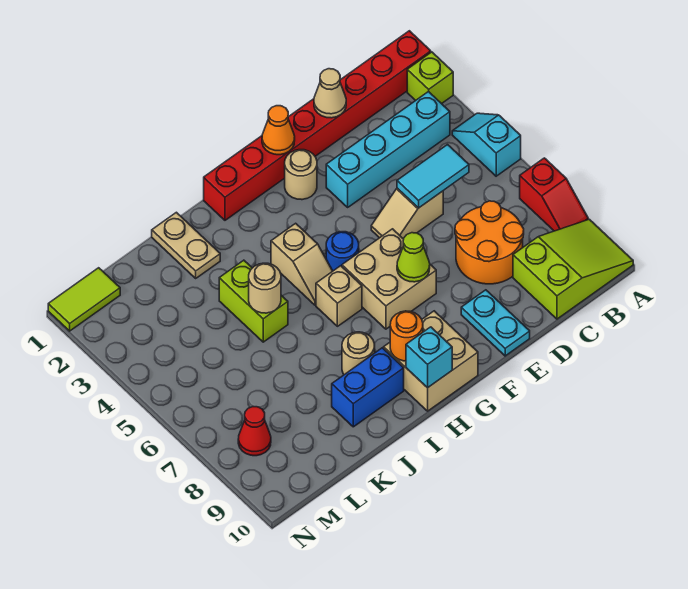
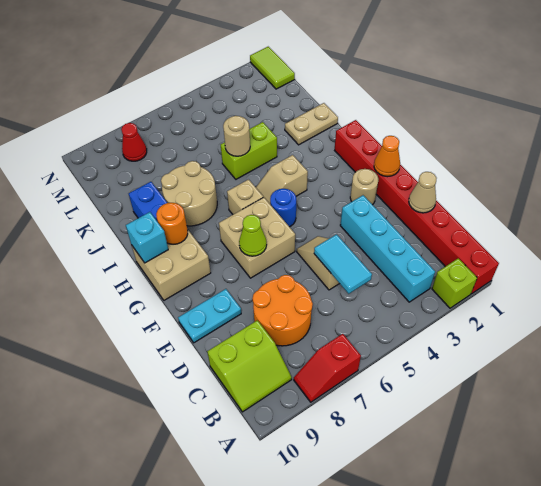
cyan slope A4:A5 level 1 top 5 -> none
lime slope A9:C10 level 1 top C -> lime slope B9:C10 level 1 top C
tan round brick I8 level 1 -> tan round brick I7:J8 level 1

